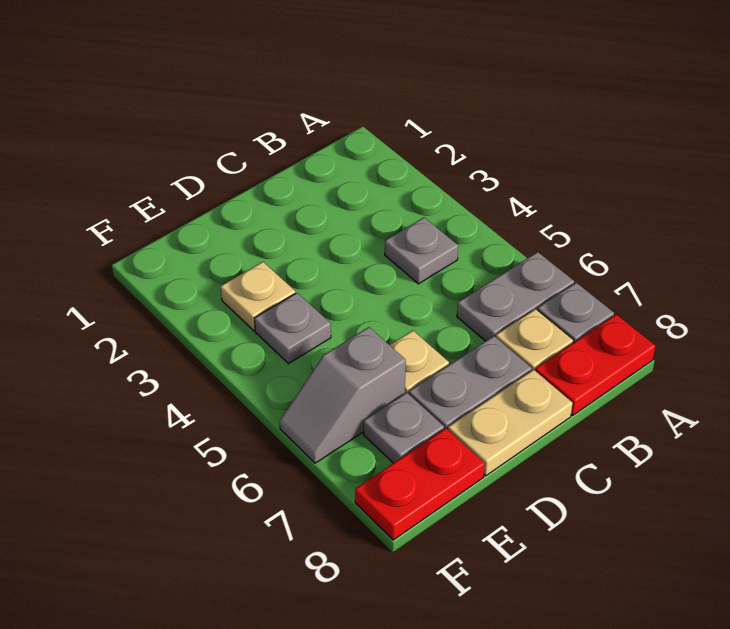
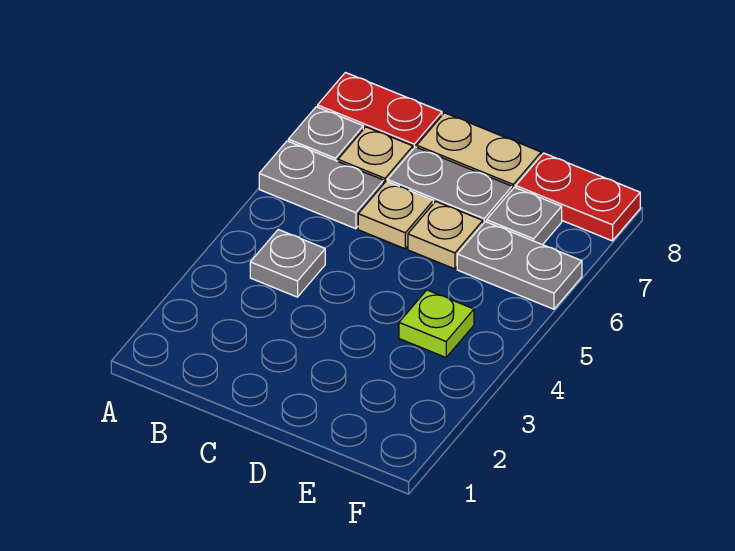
tan plate E3 level 1 -> tan plate C6 level 1
grey plate E4 level 1 -> lime plate E4 level 1
grey slope E6:F6 level 1 top E -> grey plate E6:F6 level 1

